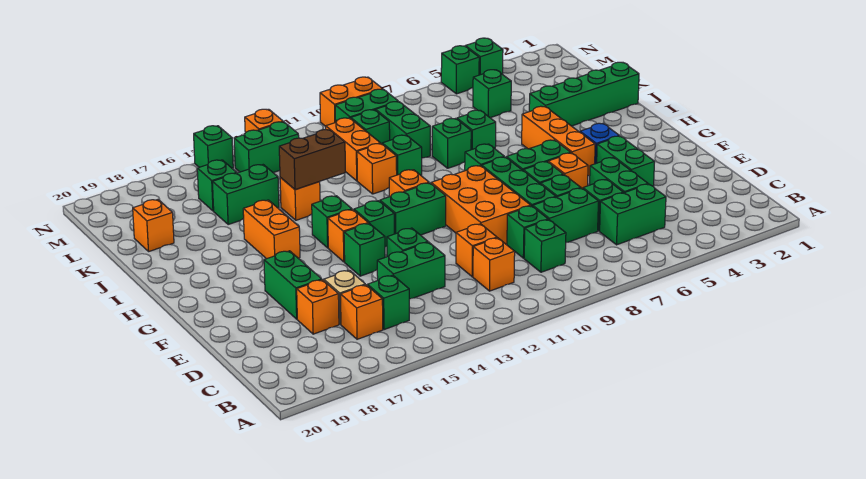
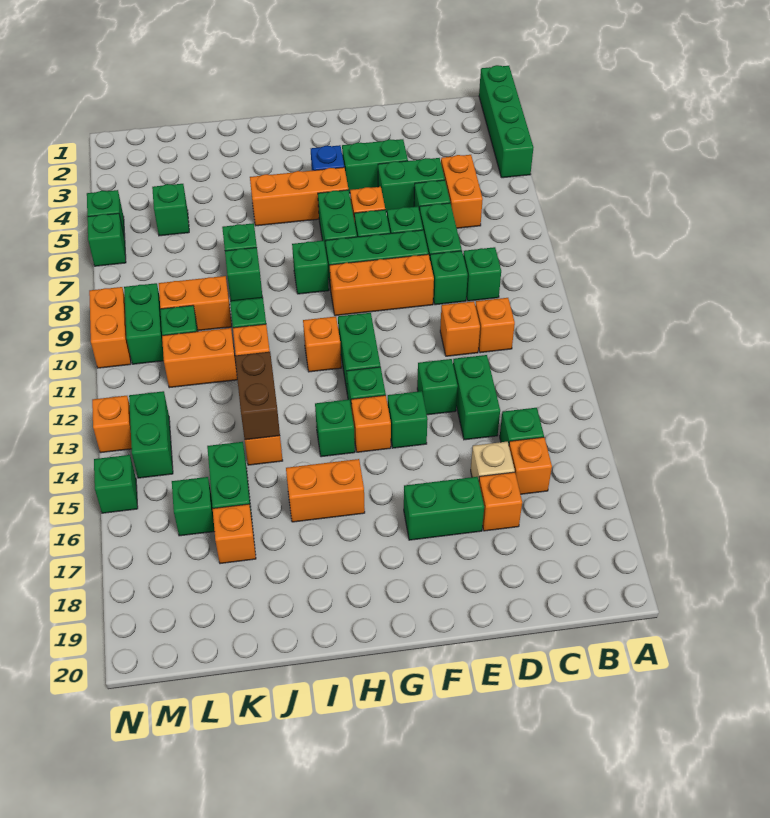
green brick C5:C6 level 1 -> orange brick C5:C6 level 1
orange brick E9:G10 level 1 -> orange brick E9:G9 level 1
green brick J1:J4 level 1 -> green brick A1:A4 level 1
green brick K9:L9 level 1 -> orange brick K9:L9 level 1
orange brick K19 level 1 -> orange brick K17 level 1
green brick N4 level 1 -> green brick N6 level 1

